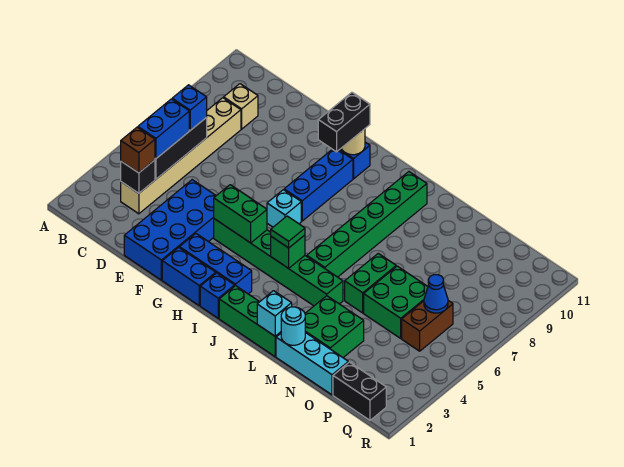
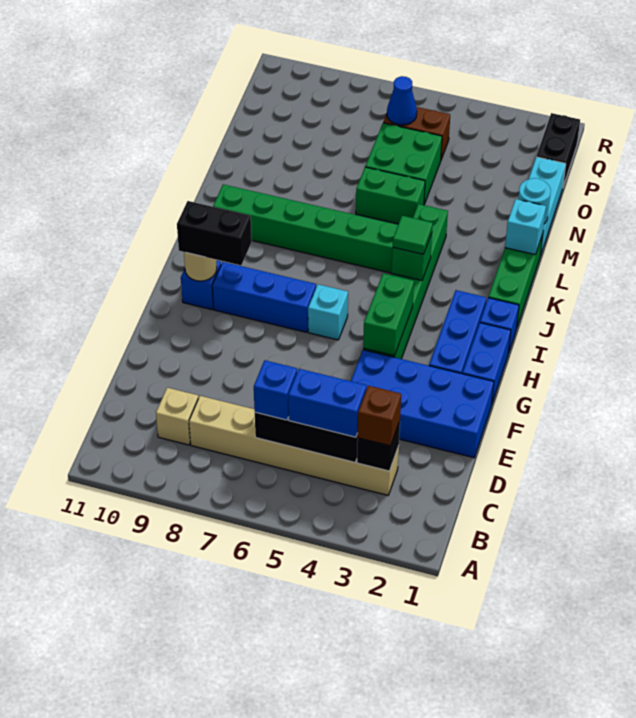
green brick M2:N3 level 1 -> none

